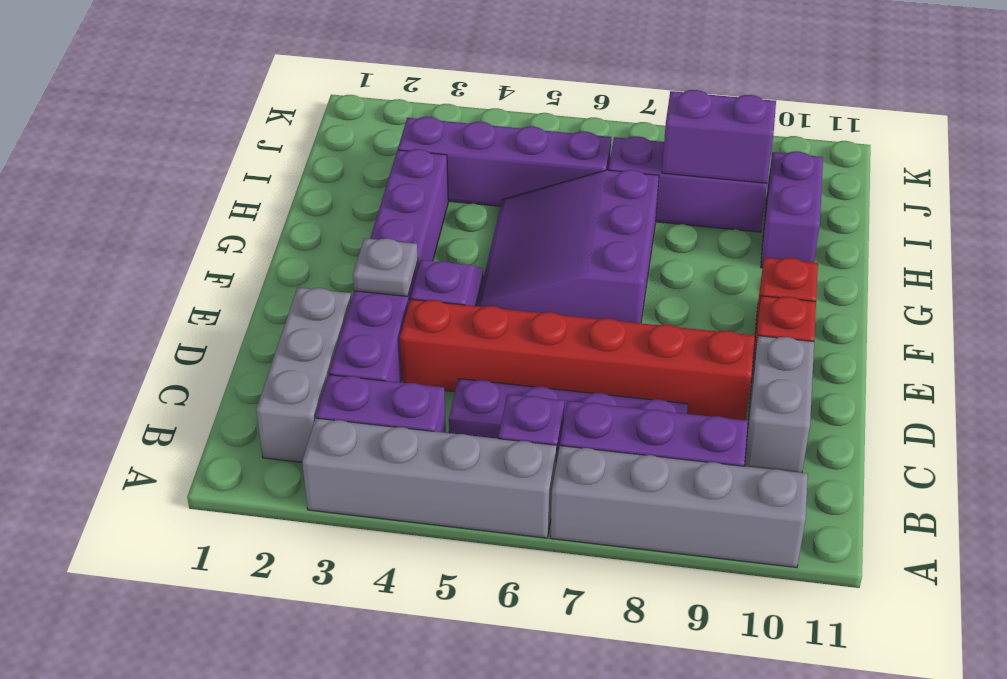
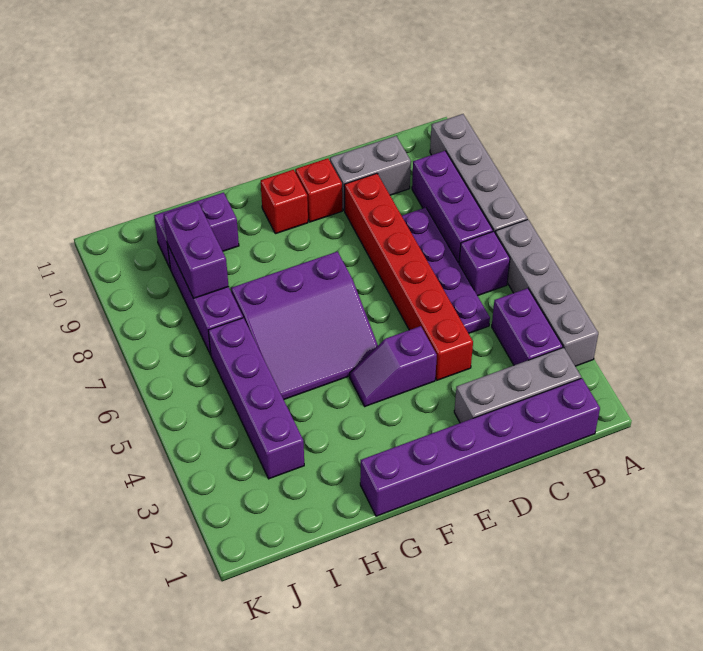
purple brick C3:H3 level 1 -> purple brick B1:G1 level 1
grey plate E3 level 2 -> none

